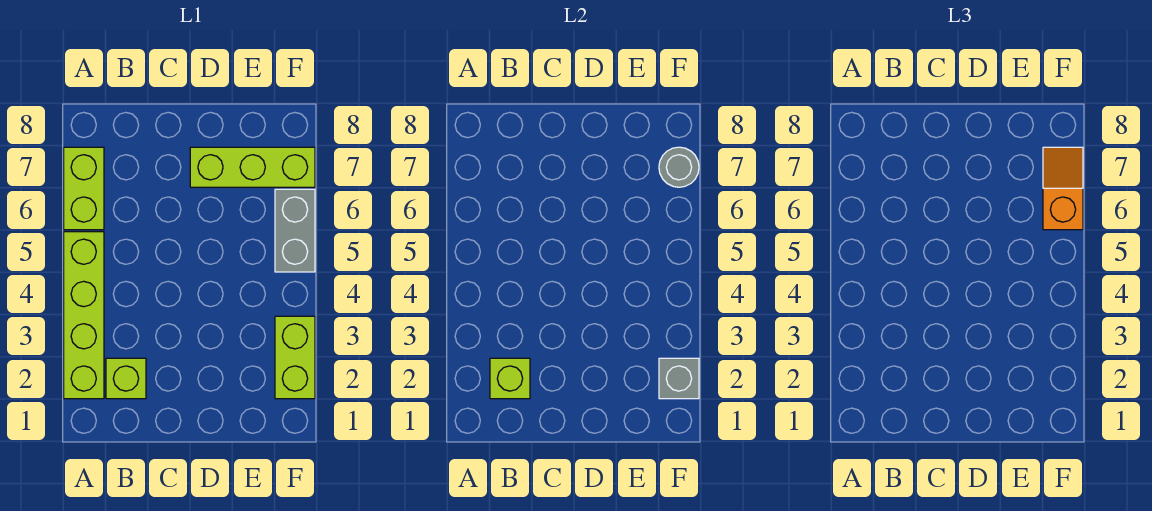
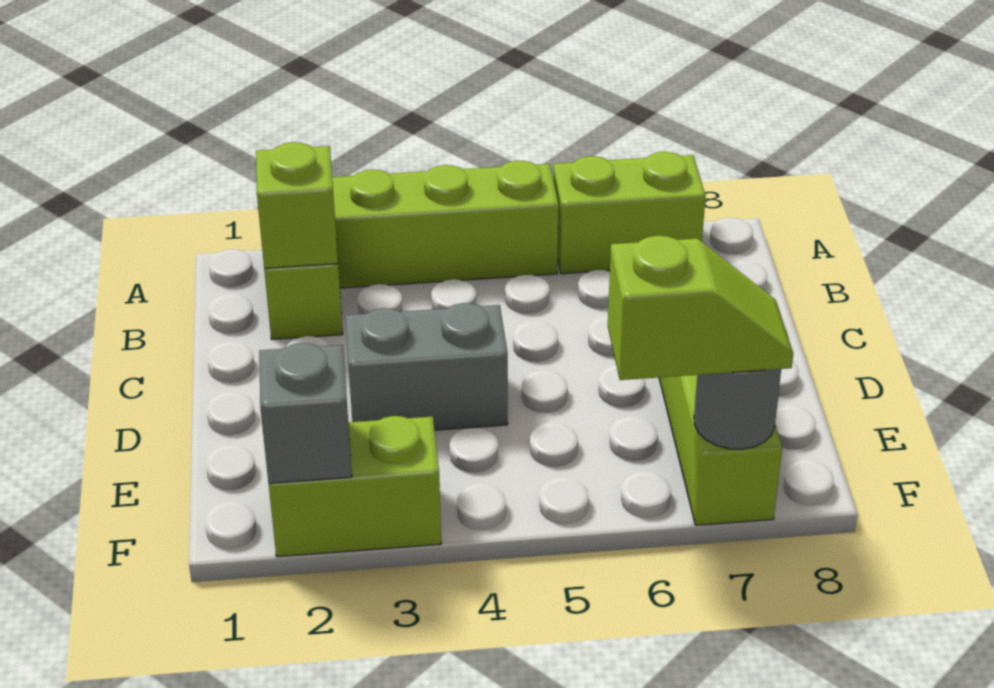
grey brick F5:F6 level 1 -> grey brick D3:D4 level 1
orange slope F6:F7 level 3 top 6 -> lime slope F6:F7 level 3 top 6

